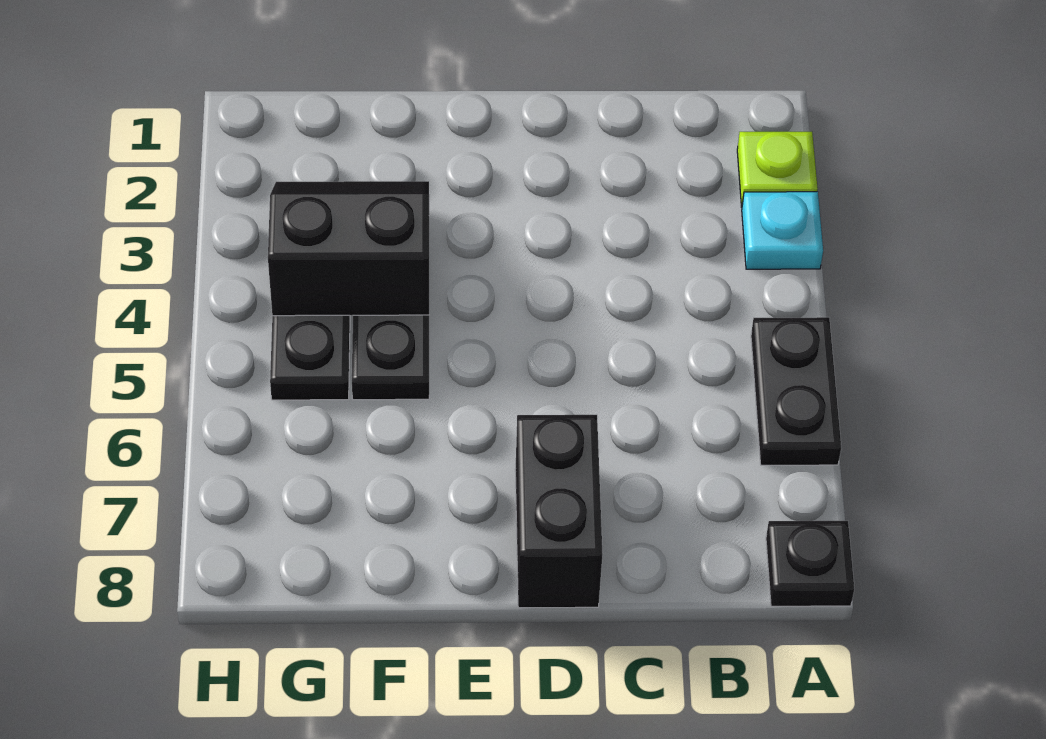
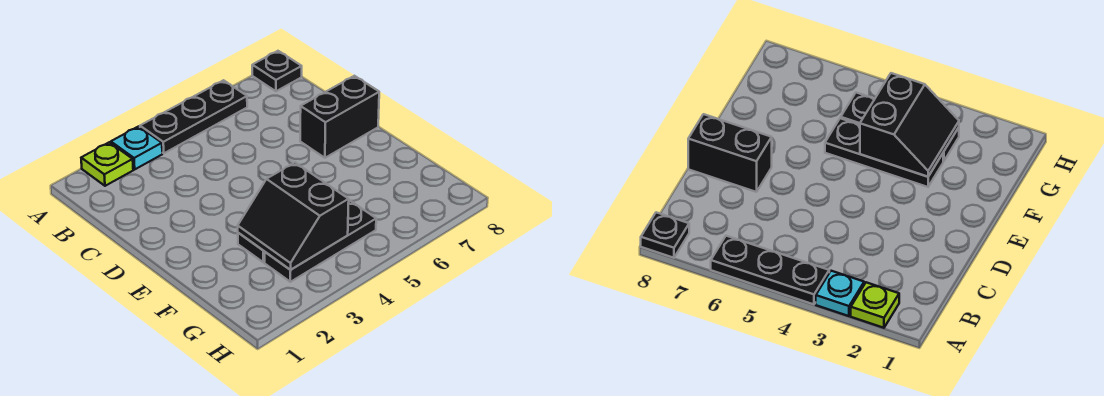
black plate A5:A6 level 1 -> black plate A4:A6 level 1

